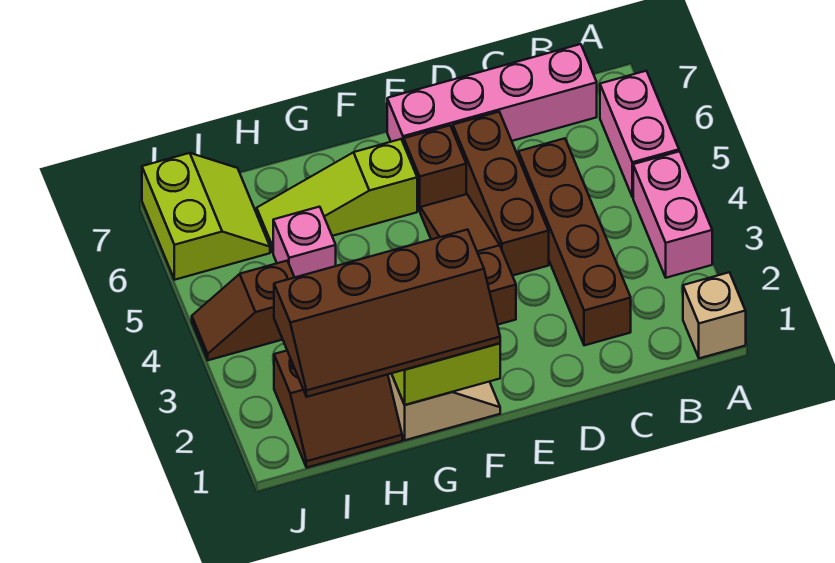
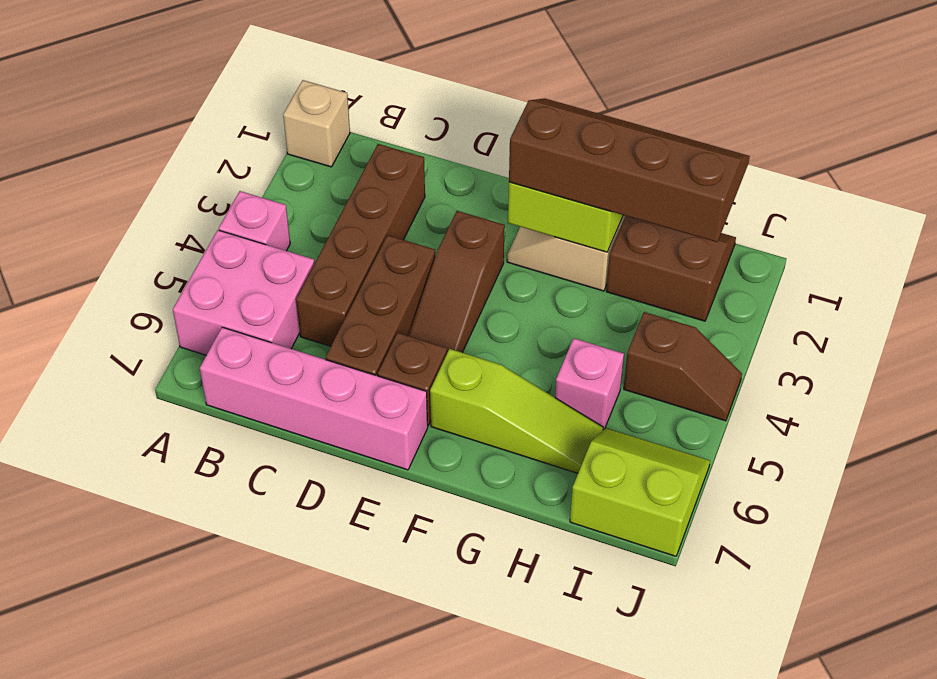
pink brick A3:A4 level 1 -> pink brick A4 level 1
pink brick A5:A6 level 1 -> pink brick A5:B6 level 1
lime slope I6:J7 level 1 top J -> lime slope I6:J7 level 1 top 7

